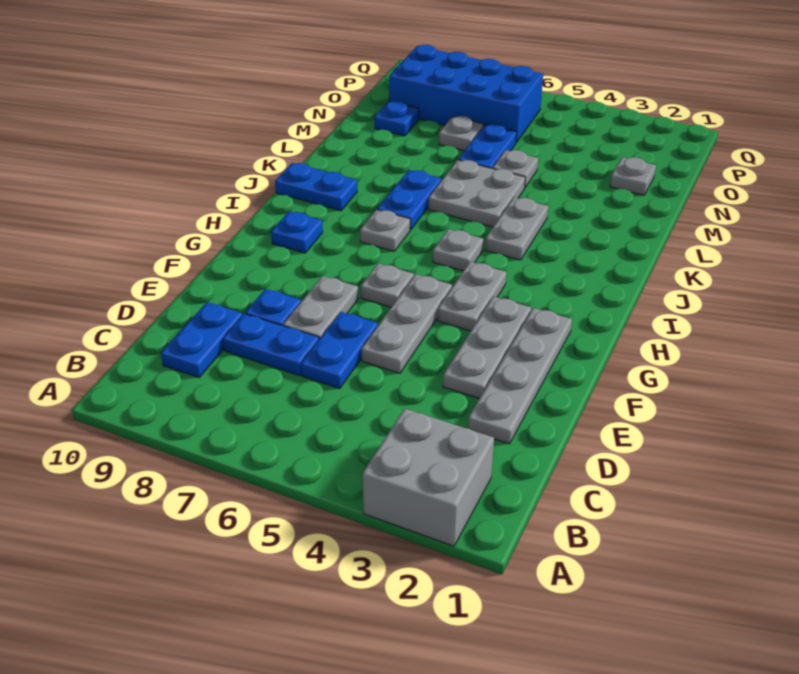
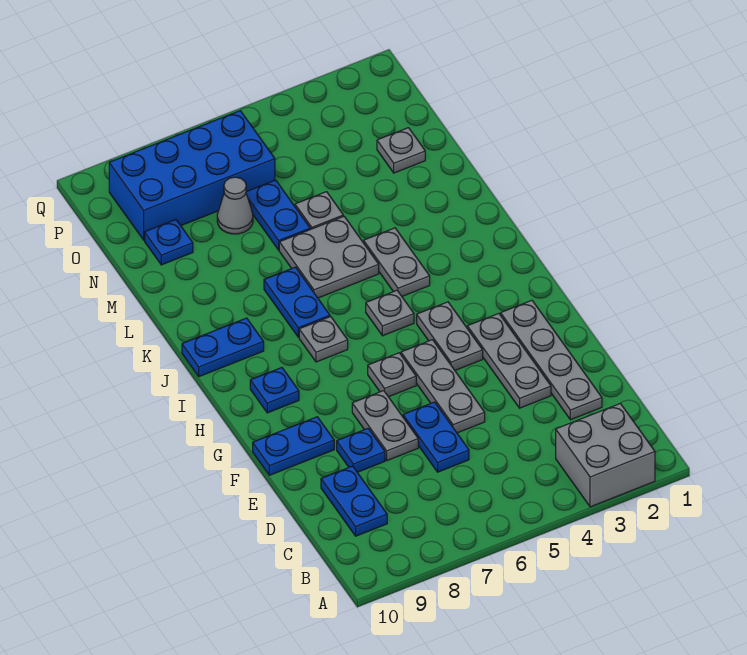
blue plate D7:D8 level 1 -> blue plate F9:F10 level 1
grey plate N7 level 1 -> grey cone N7 level 1

